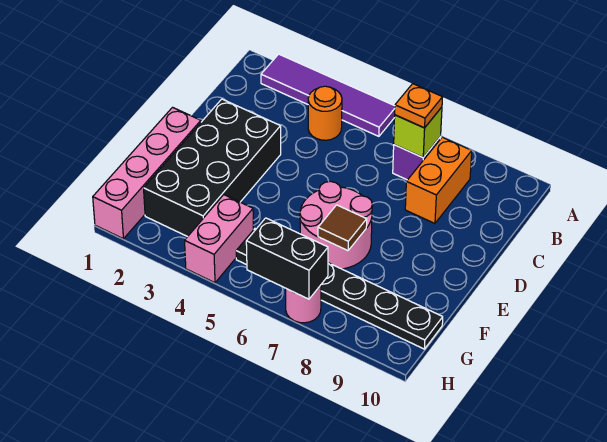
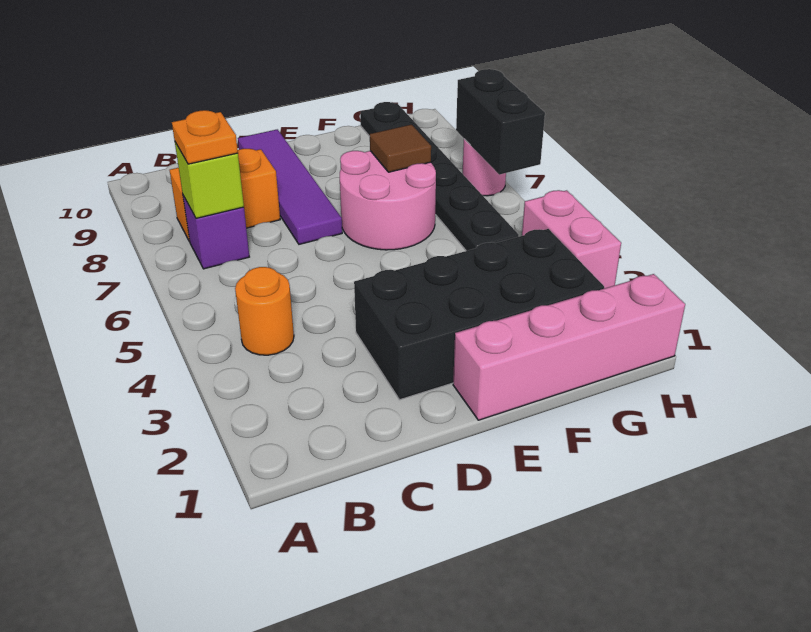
purple tile A2:A5 level 1 -> purple tile D7:D10 level 1
pink brick G4:H4 level 1 -> pink brick H3:H4 level 1

